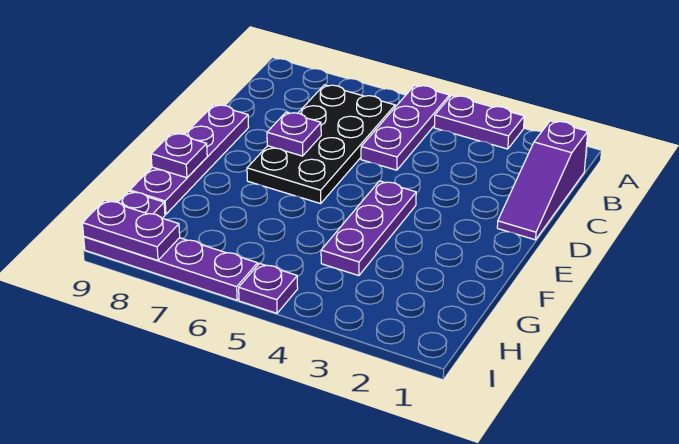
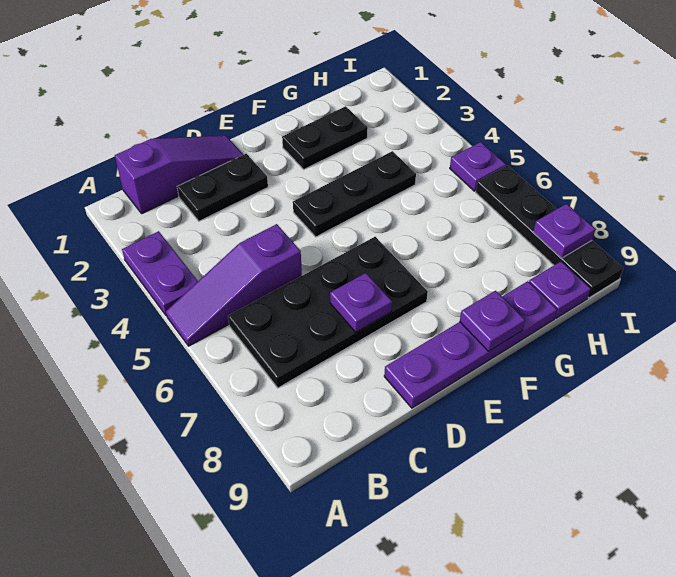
purple plate A5:C5 level 1 -> purple slope A5:C5 level 1 top C
none -> black plate C2:D2 level 1
purple plate E4:G4 level 1 -> black plate E4:G4 level 1
none -> black plate F2:G2 level 1
purple plate I6:I9 level 1 -> black plate I6:I9 level 1
purple plate I8:I9 level 2 -> purple plate I8 level 2

